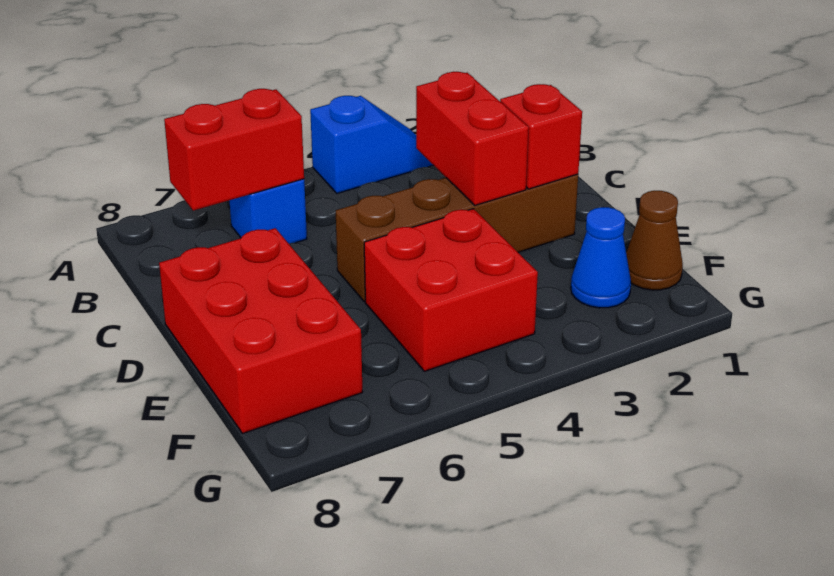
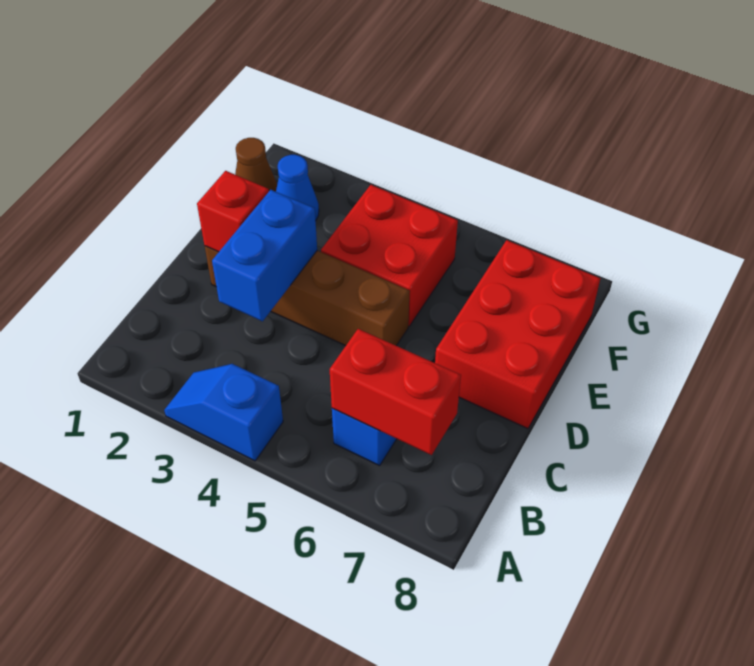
red brick C3:D3 level 2 -> blue brick C3:D3 level 2

